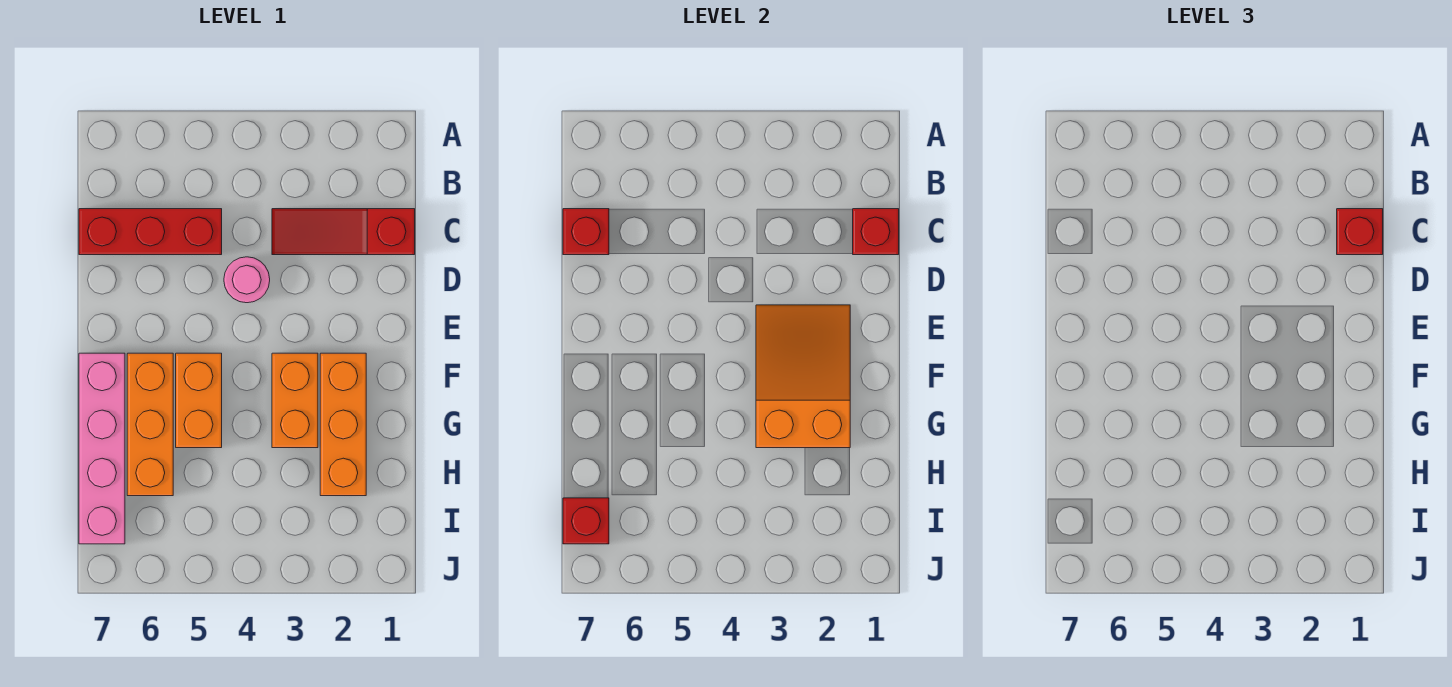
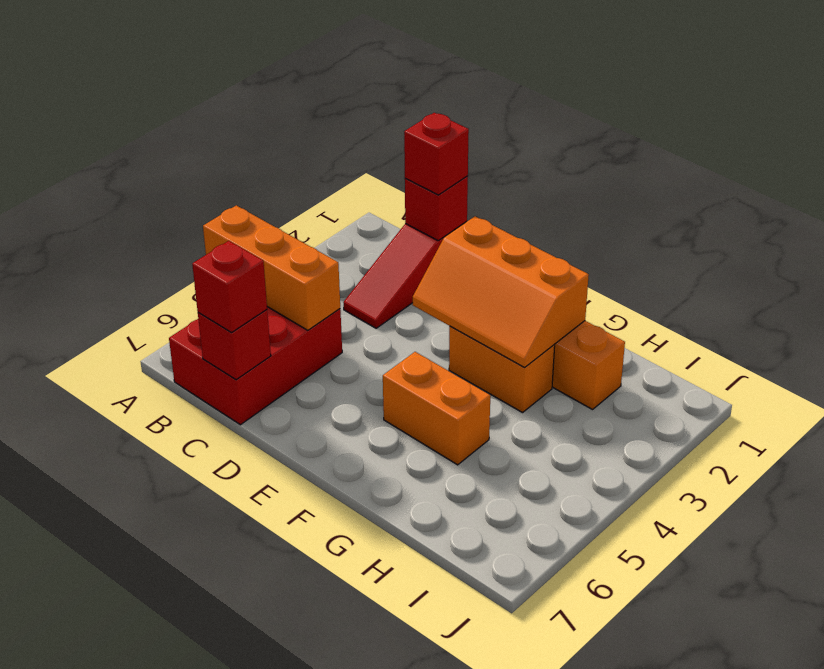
red brick C5:C7 level 1 -> red brick B5:C7 level 1
pink round brick D4 level 1 -> none
orange slope E2:G3 level 2 top G -> orange slope E2:G3 level 2 top 2
orange brick F6:H6 level 1 -> orange brick A5:C5 level 2
pink brick F7:I7 level 1 -> none
red brick I7 level 2 -> red brick C7 level 3

